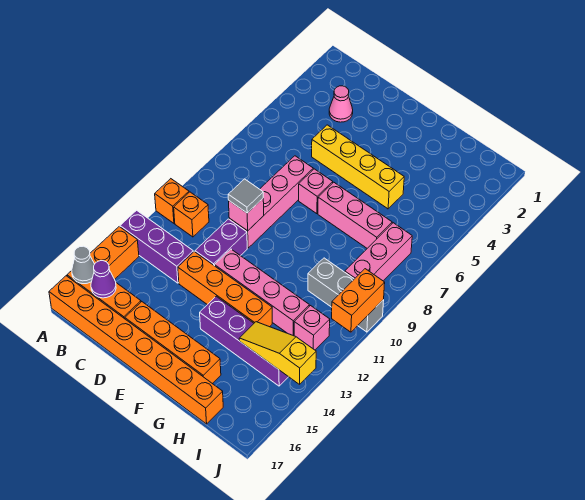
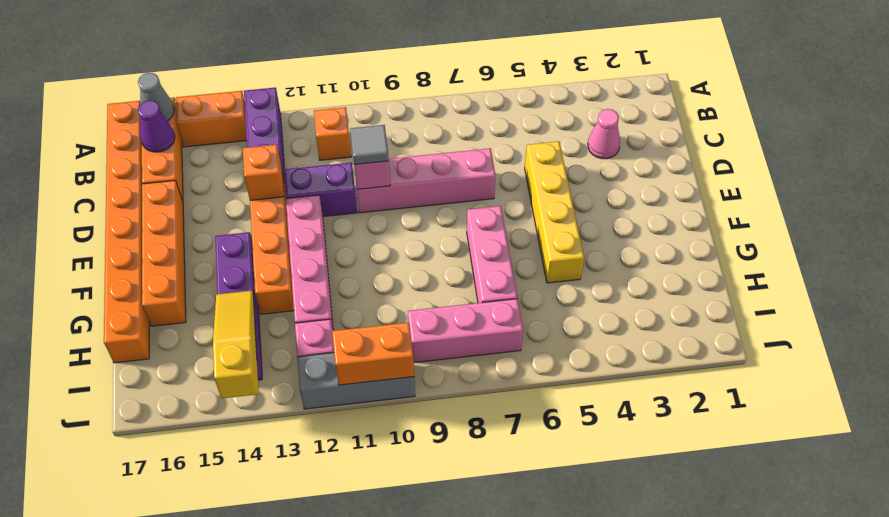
orange brick A11 level 1 -> orange brick D13 level 2
pink brick E7 level 1 -> none
grey brick H10:J10 level 1 -> grey brick J10:J12 level 1

